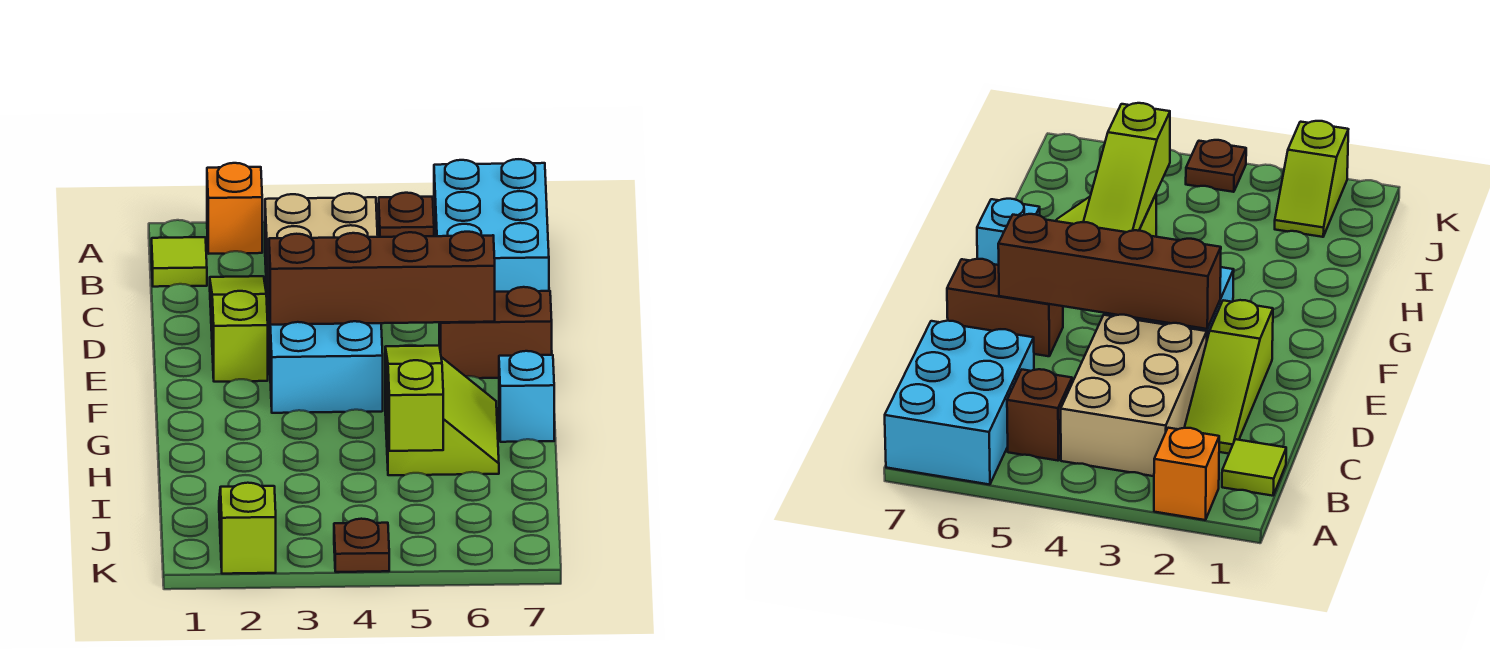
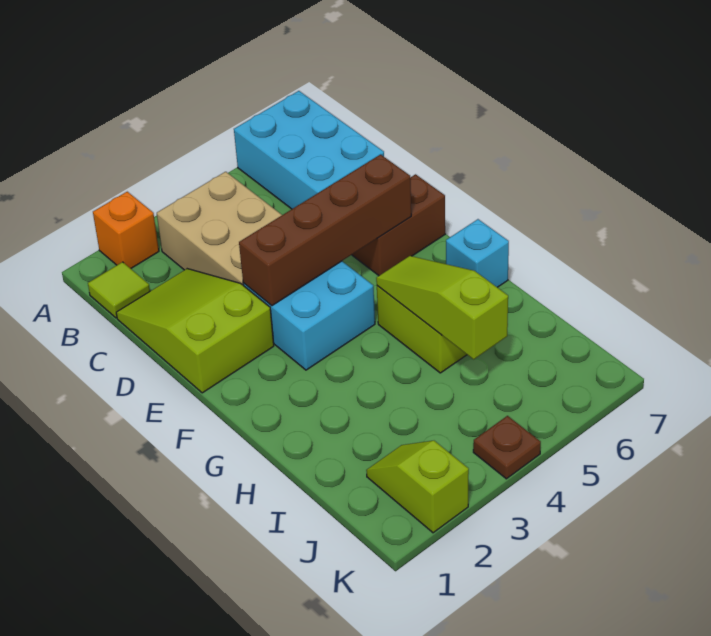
brown brick B5 level 1 -> none
lime slope C2:E2 level 1 top E -> lime slope C1:E2 level 1 top E

